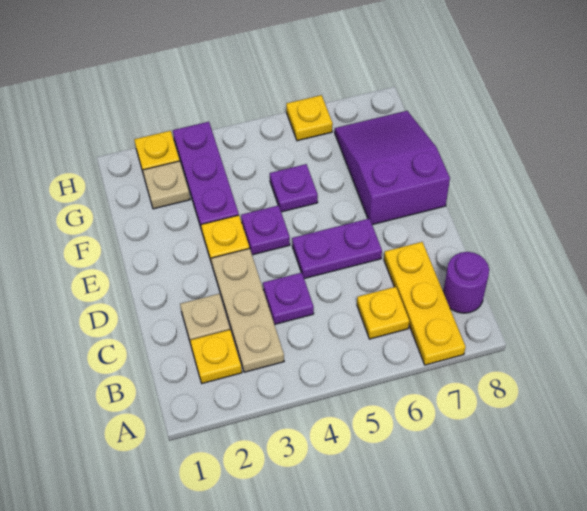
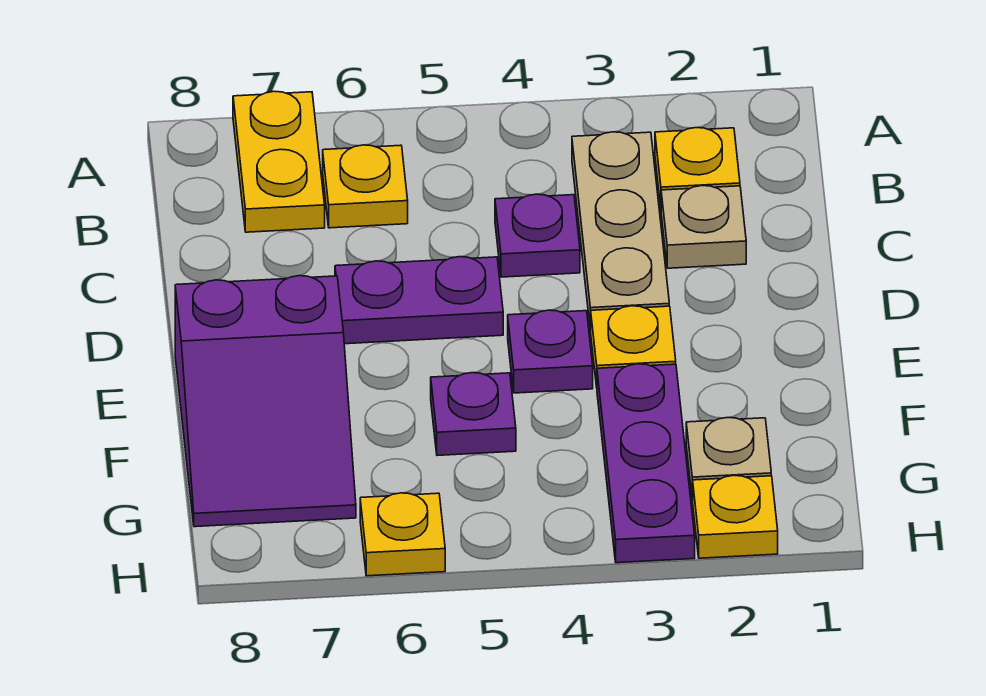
yellow plate A7:C7 level 1 -> yellow plate A7:B7 level 1
purple round brick B8 level 1 -> none

